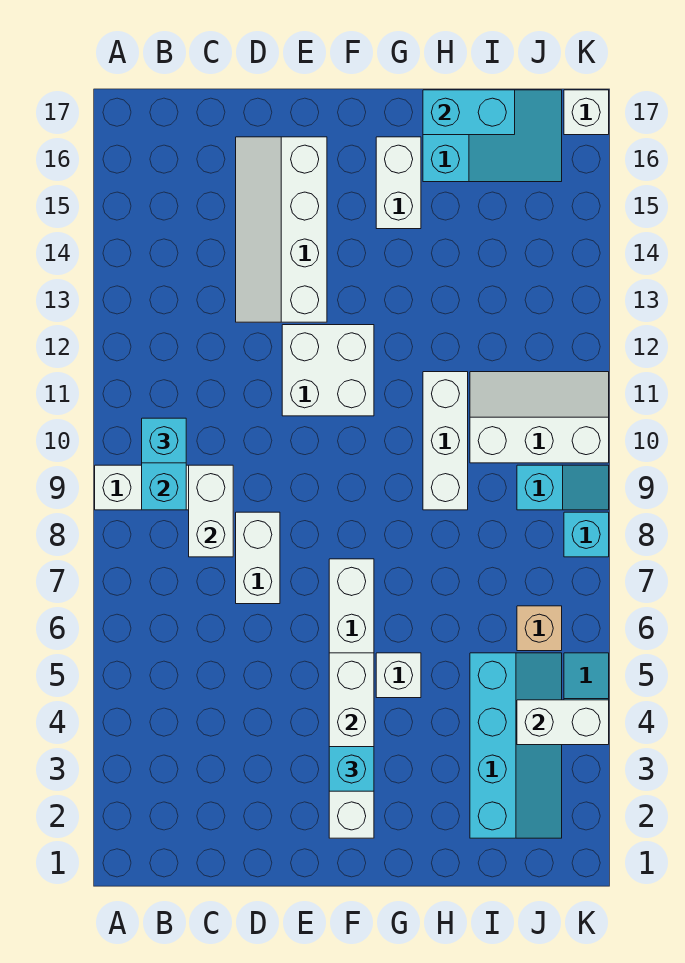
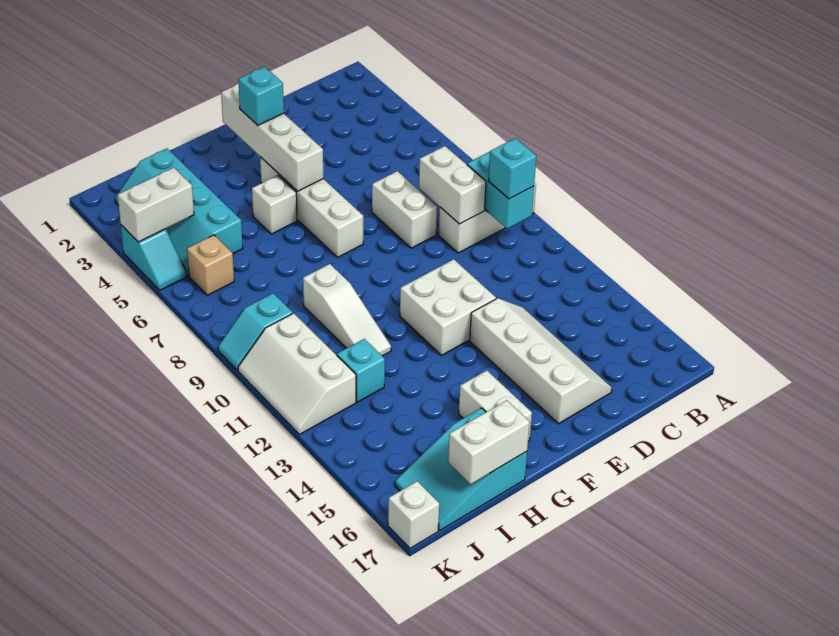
white brick H9:H11 level 1 -> white slope H9:H11 level 1 top 9
cyan brick H17:I17 level 2 -> white brick H17:I17 level 2
white slope I10:K11 level 1 top 10 -> white slope J10:K12 level 1 top J
cyan brick K8 level 1 -> cyan brick I12 level 1

